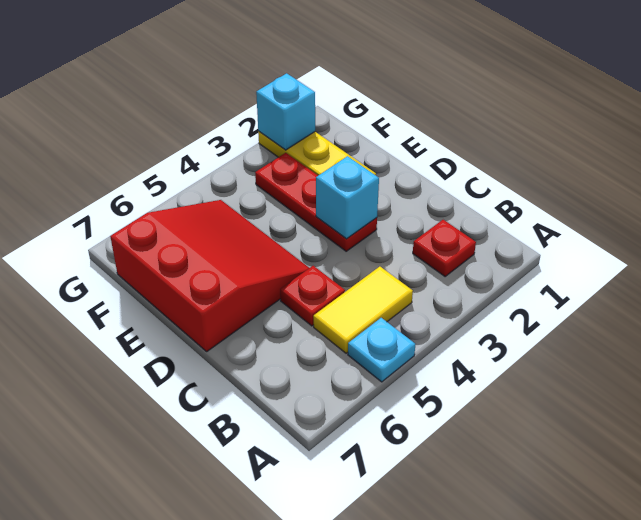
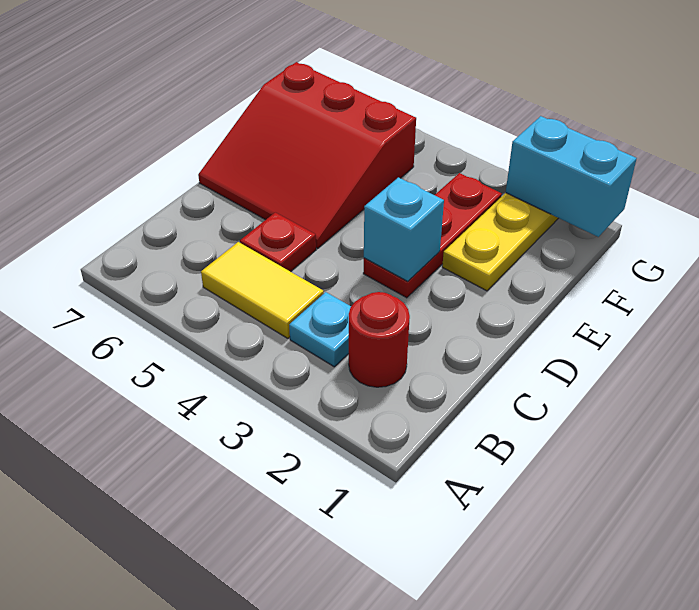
cyan plate A5 level 1 -> cyan plate B3 level 1
red plate B2 level 1 -> red round brick B2 level 1
red slope D5:F7 level 1 top 7 -> red slope D5:F7 level 1 top F
cyan brick G2 level 2 -> cyan brick G1:G2 level 2

